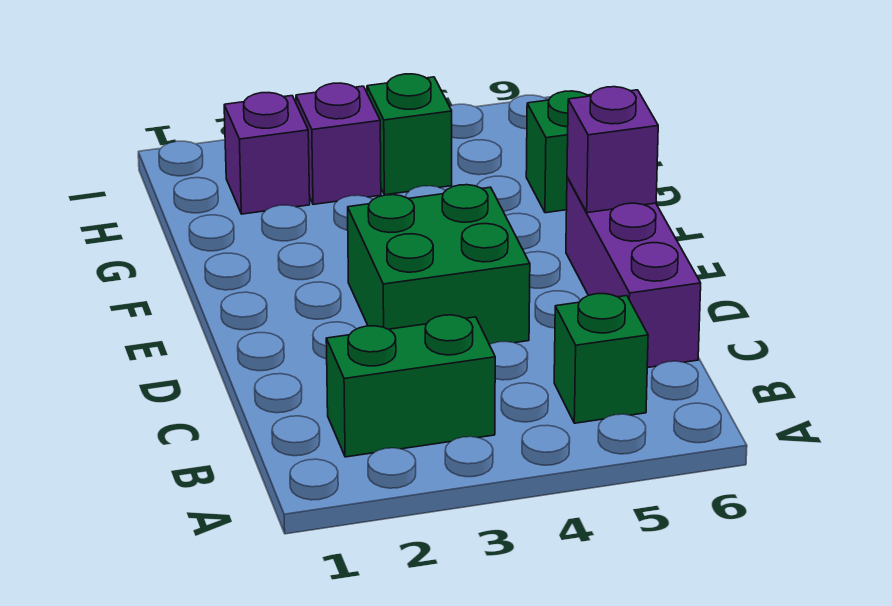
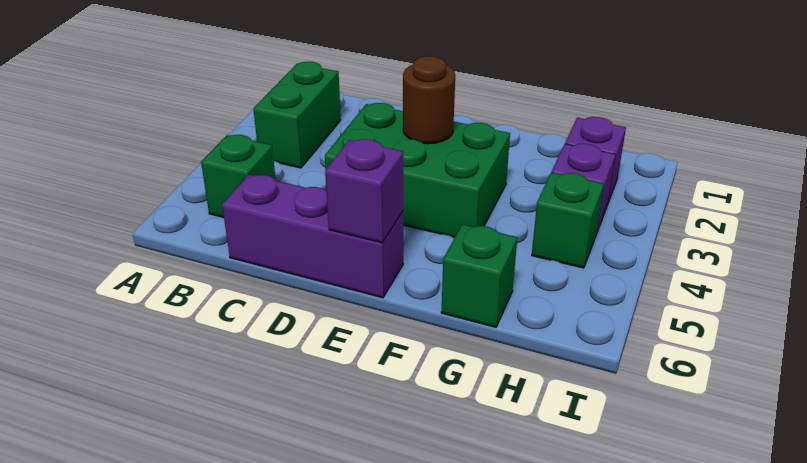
green brick D3:E4 level 1 -> green brick D3:F4 level 1
none -> brown round brick E3 level 2

